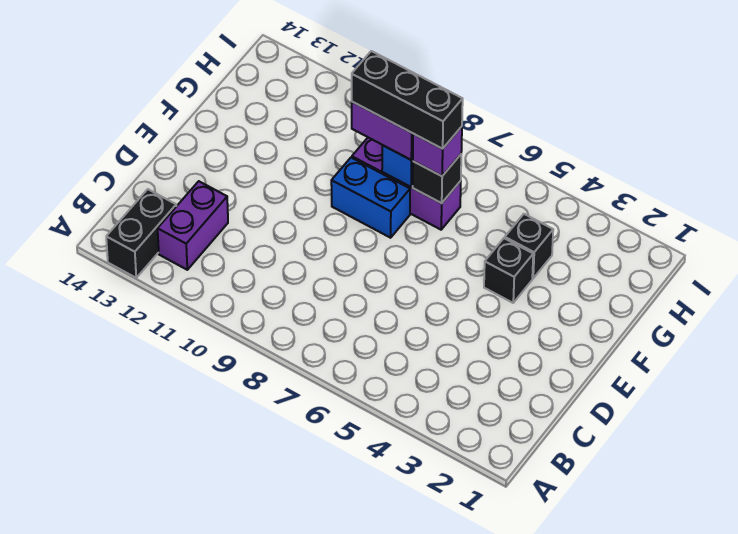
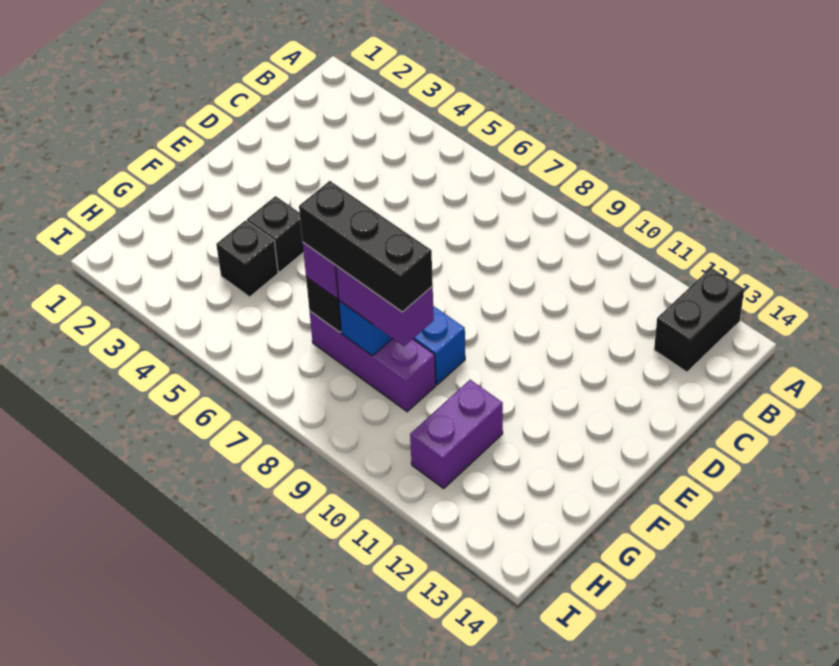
purple brick B12:C12 level 1 -> purple brick G11:H11 level 1

